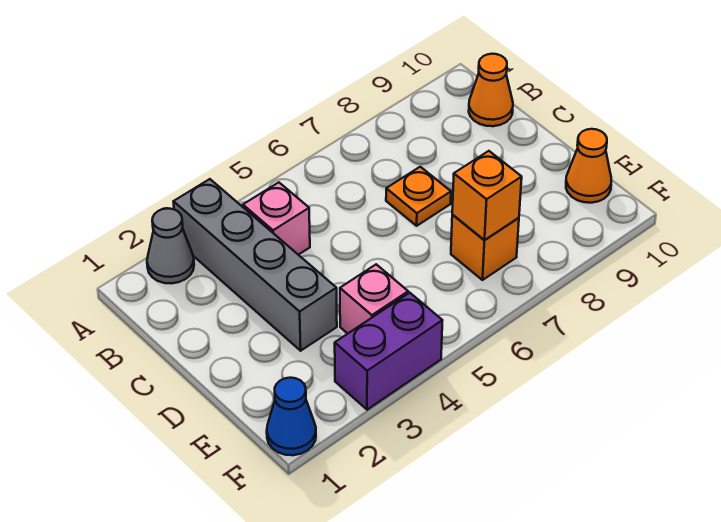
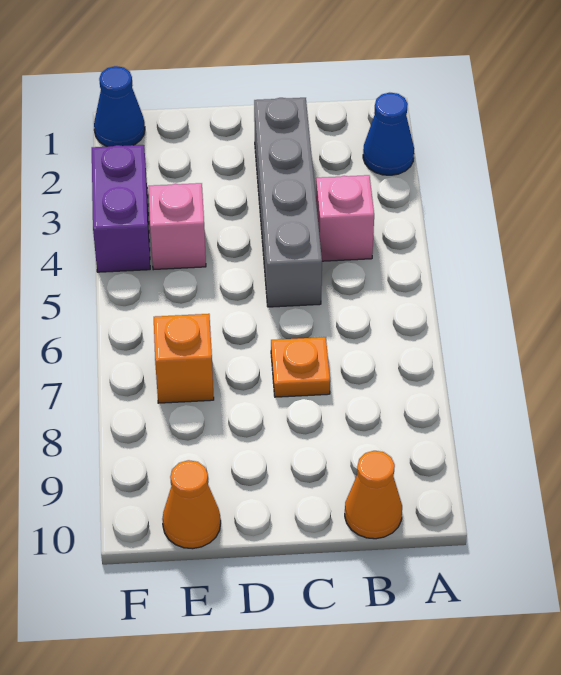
grey cone A2 level 1 -> blue cone A2 level 1
grey brick A3:D3 level 1 -> grey brick C2:C5 level 1
orange brick E7 level 2 -> none

